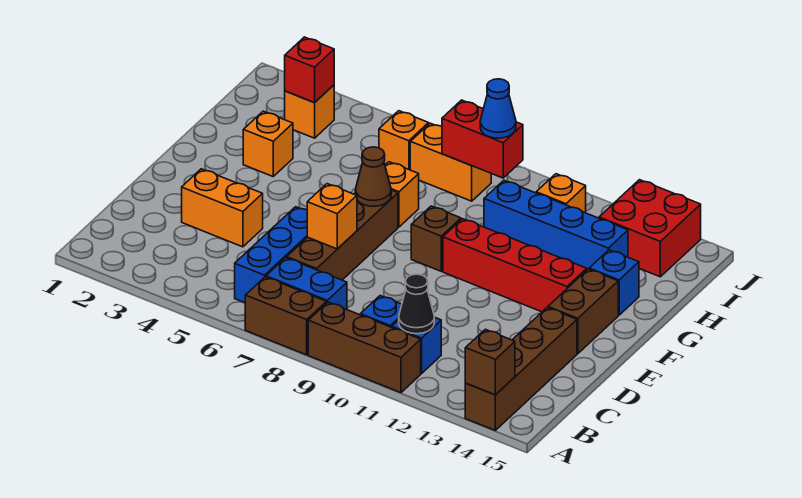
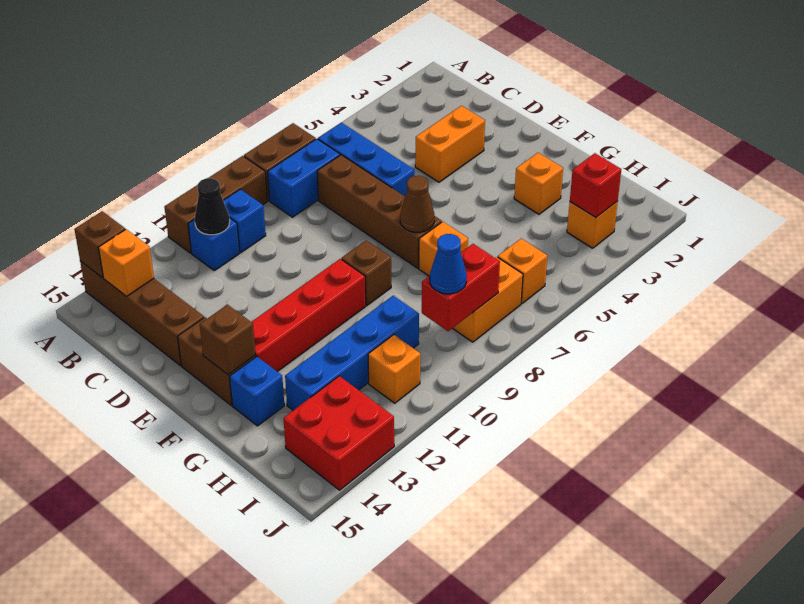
orange brick D7 level 2 -> orange brick B14 level 2
none -> brown brick F14 level 2

